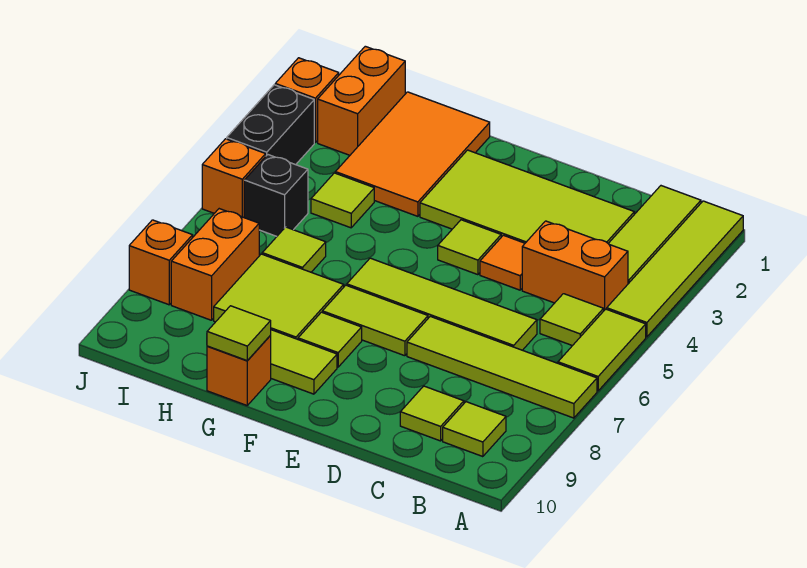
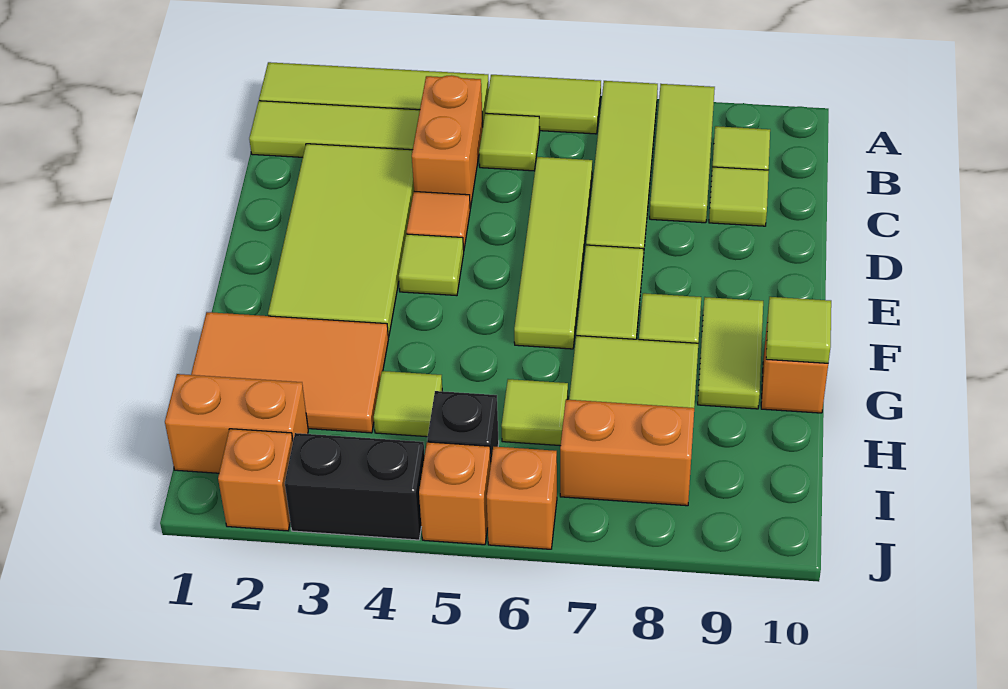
none -> lime tile A8:C8 level 1
orange brick J8 level 1 -> orange brick J6 level 1

